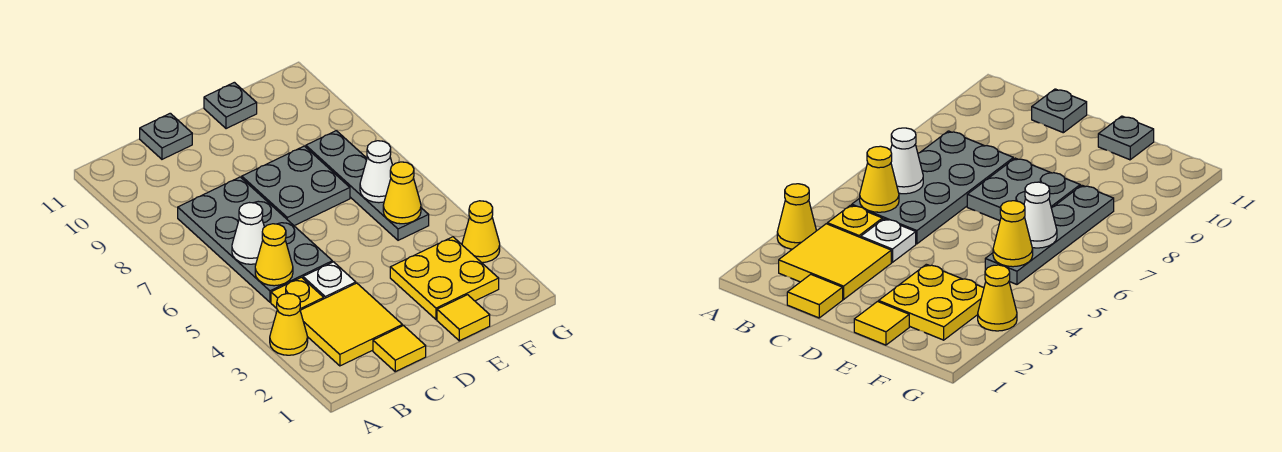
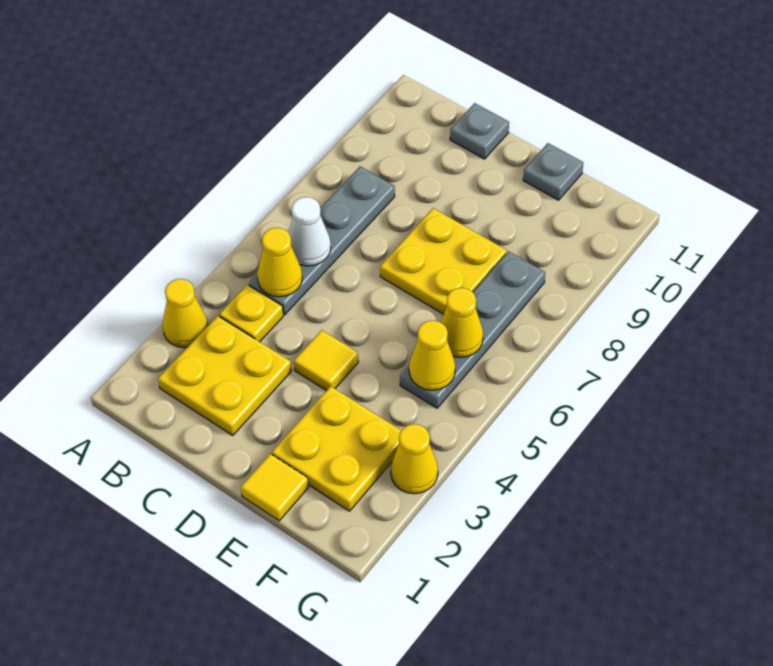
yellow tile B2:C3 level 1 -> yellow plate B2:C3 level 1
grey plate B5:C8 level 1 -> grey plate B5:B8 level 1
yellow tile C1 level 1 -> yellow tile D4 level 1
white plate C4 level 1 -> none
grey plate D7:E8 level 1 -> yellow plate D7:E8 level 1
white cone F6 level 2 -> yellow cone F6 level 2

